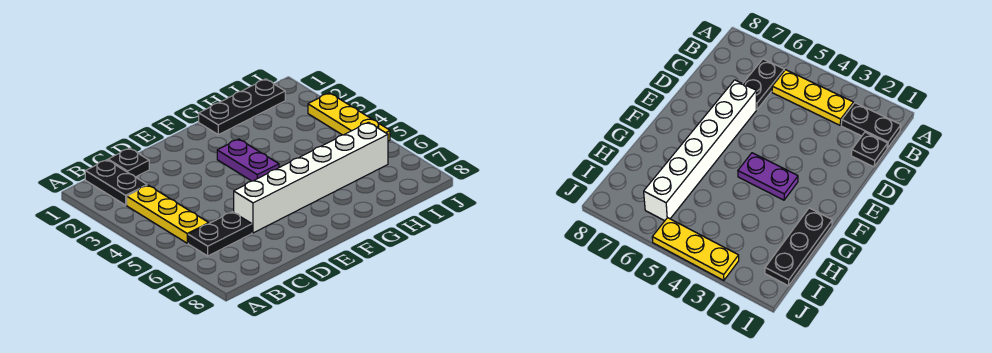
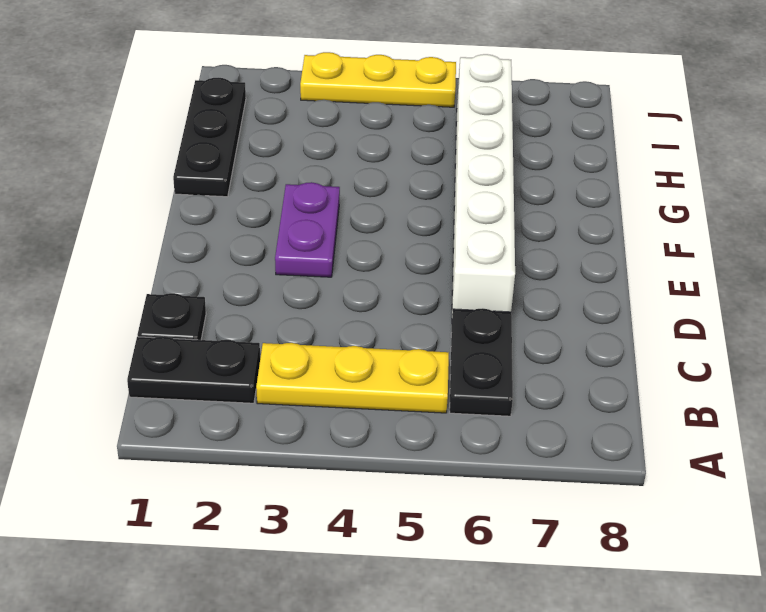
purple plate F3:F4 level 1 -> purple plate E3:F3 level 1

